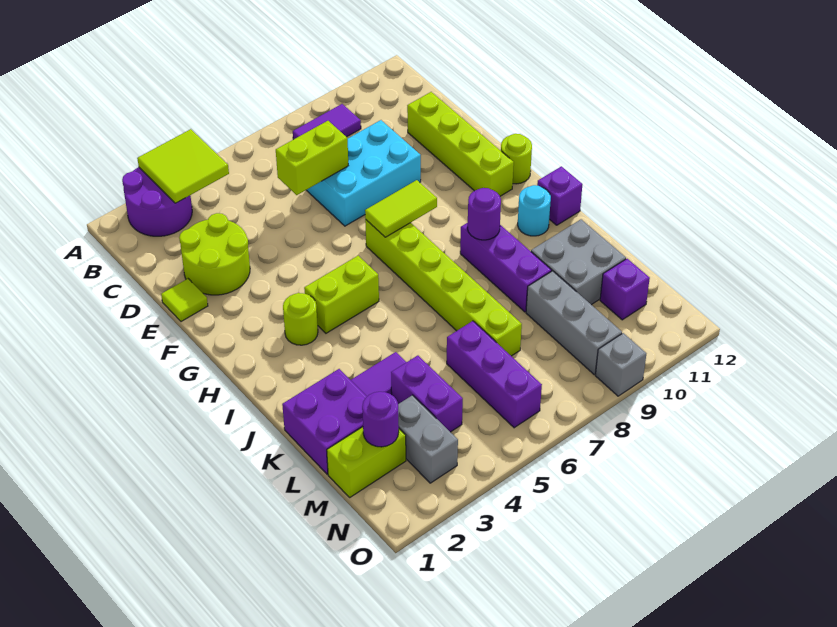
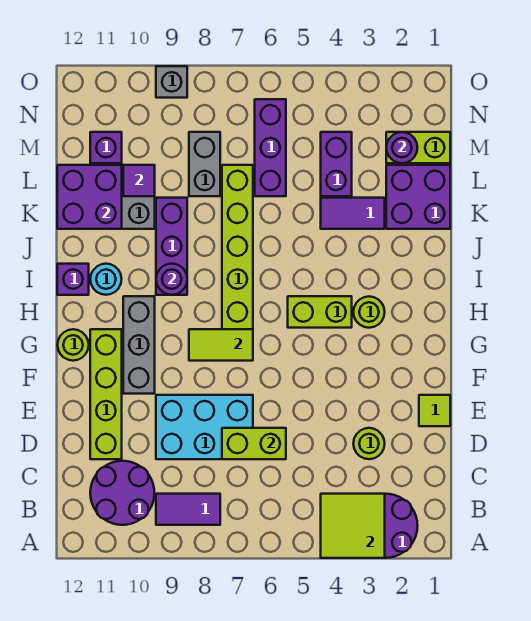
none -> purple round brick B10:C11 level 1
lime round brick D2:E3 level 1 -> lime round brick D3 level 1
none -> purple brick K11:L12 level 2
grey brick L9:N9 level 1 -> grey brick F10:H10 level 1
none -> purple tile L10 level 2
grey brick M3:N3 level 1 -> grey brick L8:M8 level 1

